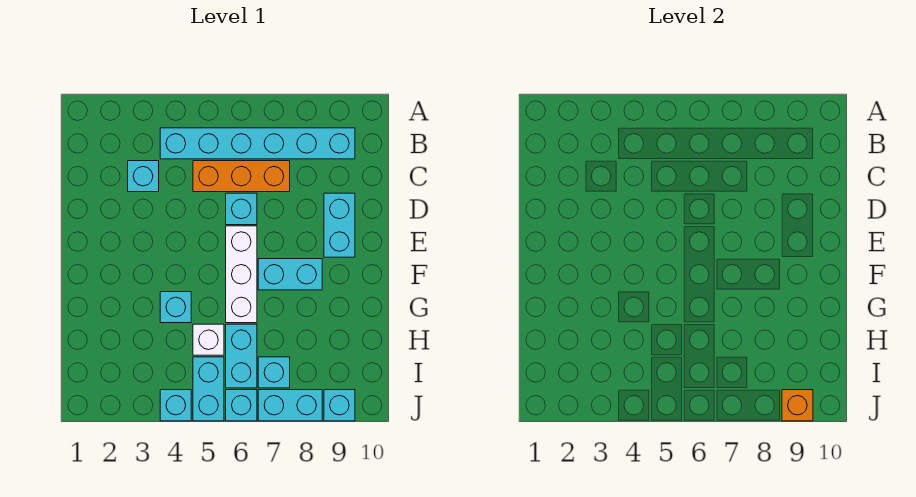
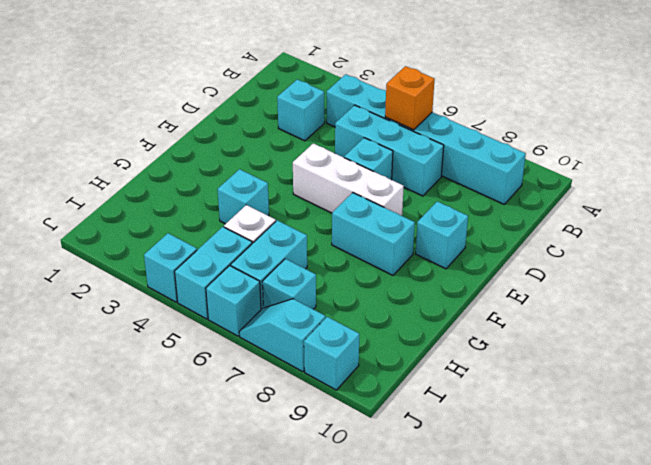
orange brick C5:C7 level 1 -> cyan brick C5:C7 level 1
cyan brick D9:E9 level 1 -> cyan brick E9 level 1
white brick E6:G6 level 1 -> white brick E5:E7 level 1
cyan brick J7:J8 level 1 -> cyan slope J7:J8 level 1 top 8
orange brick J9 level 2 -> orange brick B6 level 2

